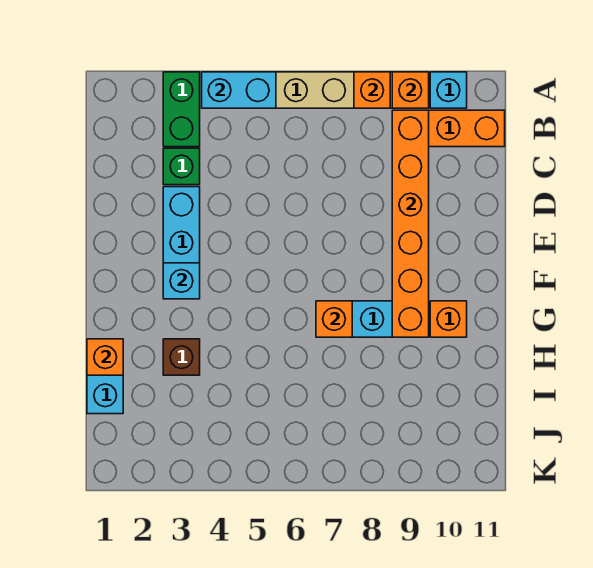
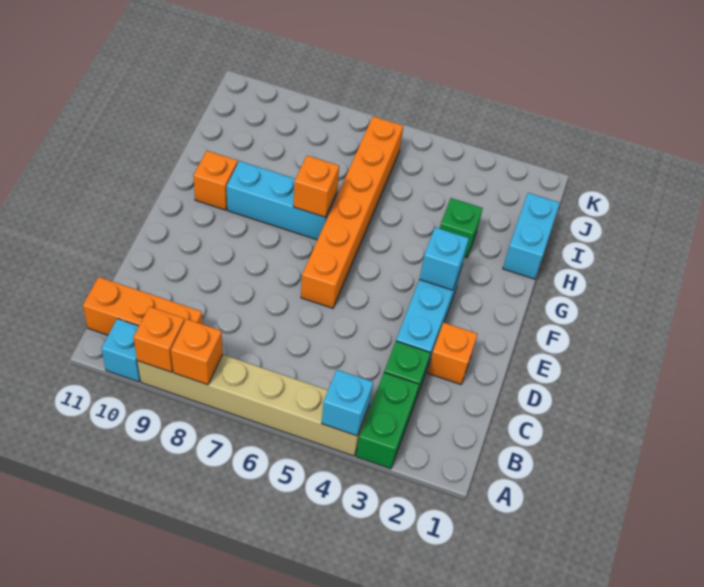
cyan brick A4:A5 level 2 -> cyan brick A4 level 2
orange brick B9:G9 level 2 -> orange brick E6:J6 level 1
orange brick H1 level 2 -> orange brick D2 level 1
brown brick H3 level 1 -> green brick H3 level 1

